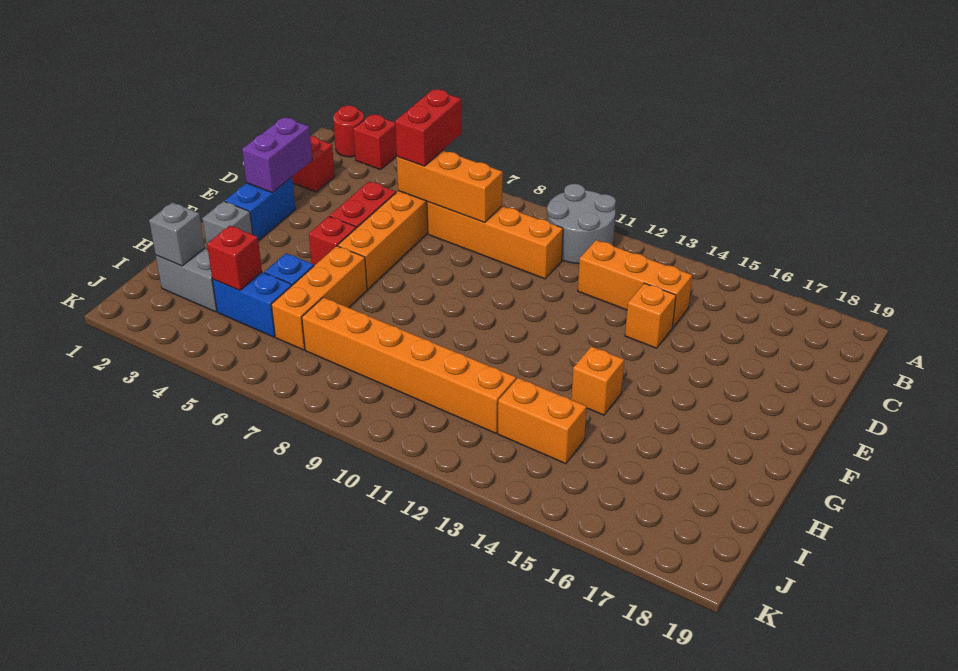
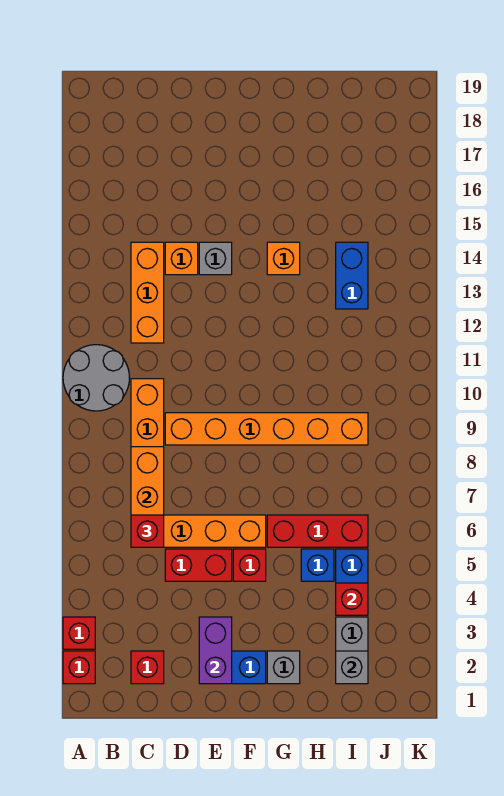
red round brick A2 level 1 -> red brick A2 level 1
red brick B6:C6 level 3 -> red brick C6 level 3
purple brick D2:E2 level 2 -> purple brick E2:E3 level 2
none -> grey brick E14 level 1
orange brick G6:I6 level 1 -> red brick G6:I6 level 1
orange brick I7:I12 level 1 -> orange brick D9:I9 level 1
orange brick I13:I14 level 1 -> blue brick I13:I14 level 1

